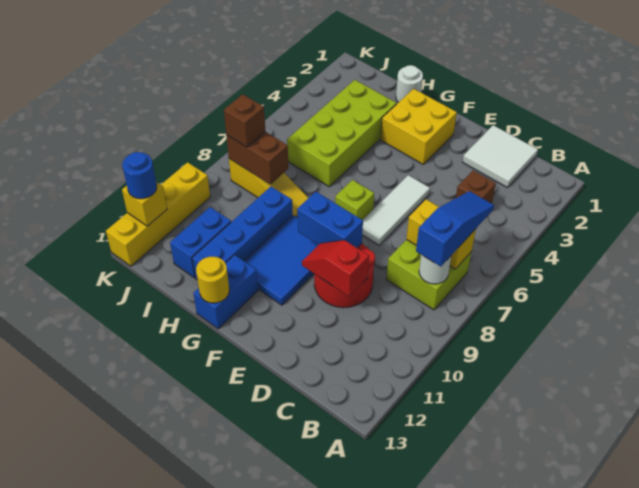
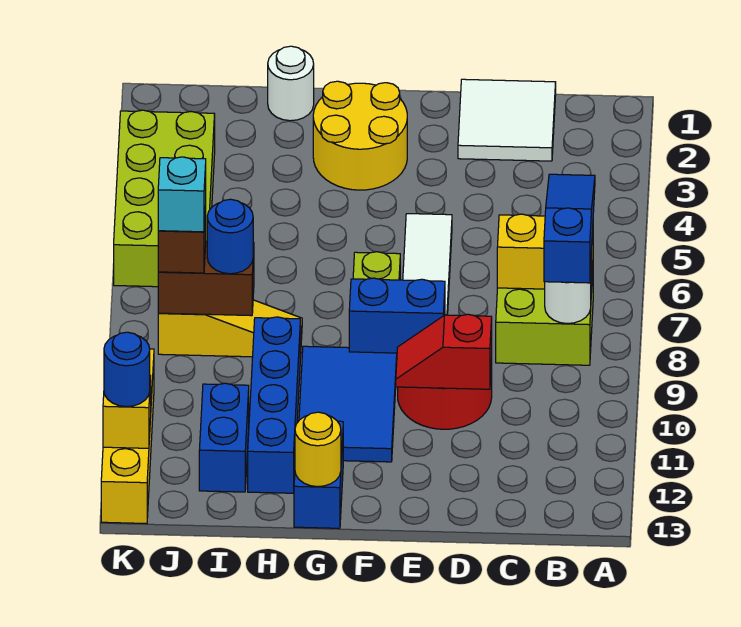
brown brick C4 level 1 -> none
yellow brick F2:G3 level 1 -> yellow round brick F2:G3 level 1
lime brick H3:I6 level 1 -> lime brick J3:K6 level 1
none -> blue round brick I8 level 3
none -> cyan brick J8 level 4

